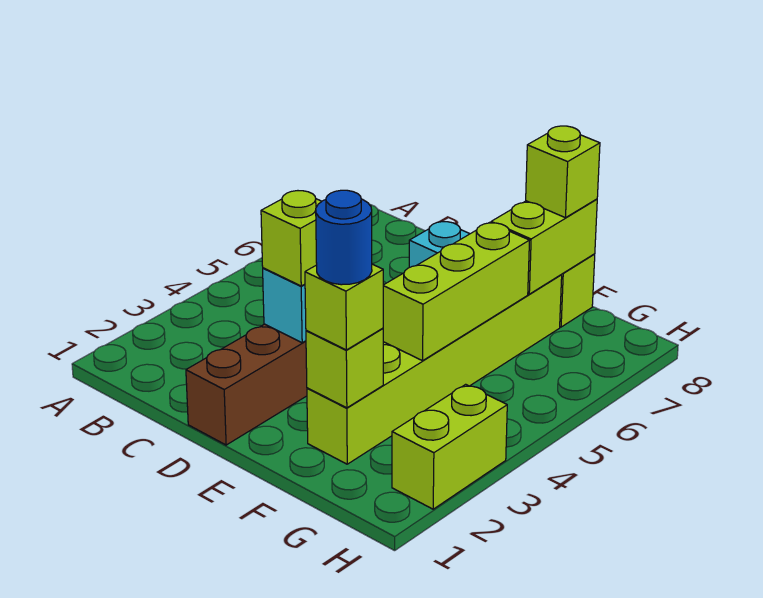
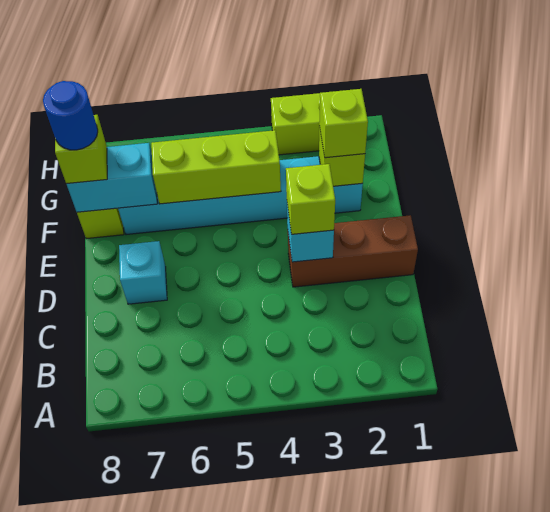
lime brick F2:F7 level 1 -> cyan brick F2:F7 level 1
blue round brick F2 level 4 -> blue round brick F8 level 4
lime brick F7:F8 level 2 -> cyan brick F7:F8 level 2

